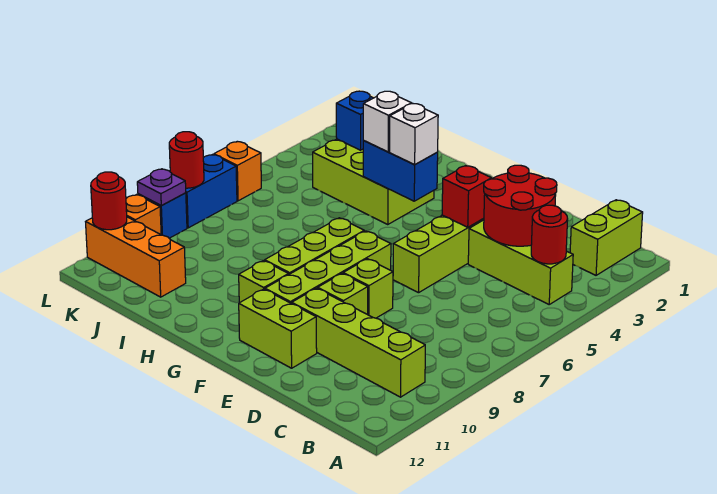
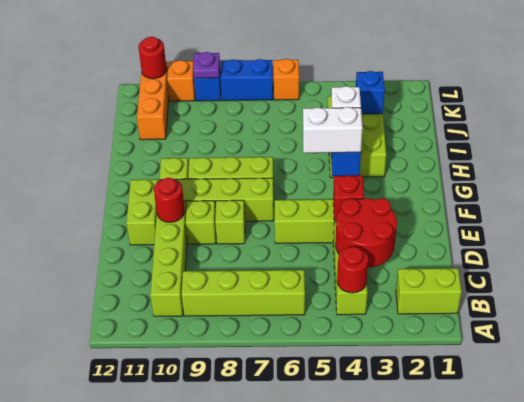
none -> lime brick B6:B9 level 1
white brick G4 level 3 -> white brick G4:G5 level 3
red round brick L8 level 2 -> red round brick E10 level 2

